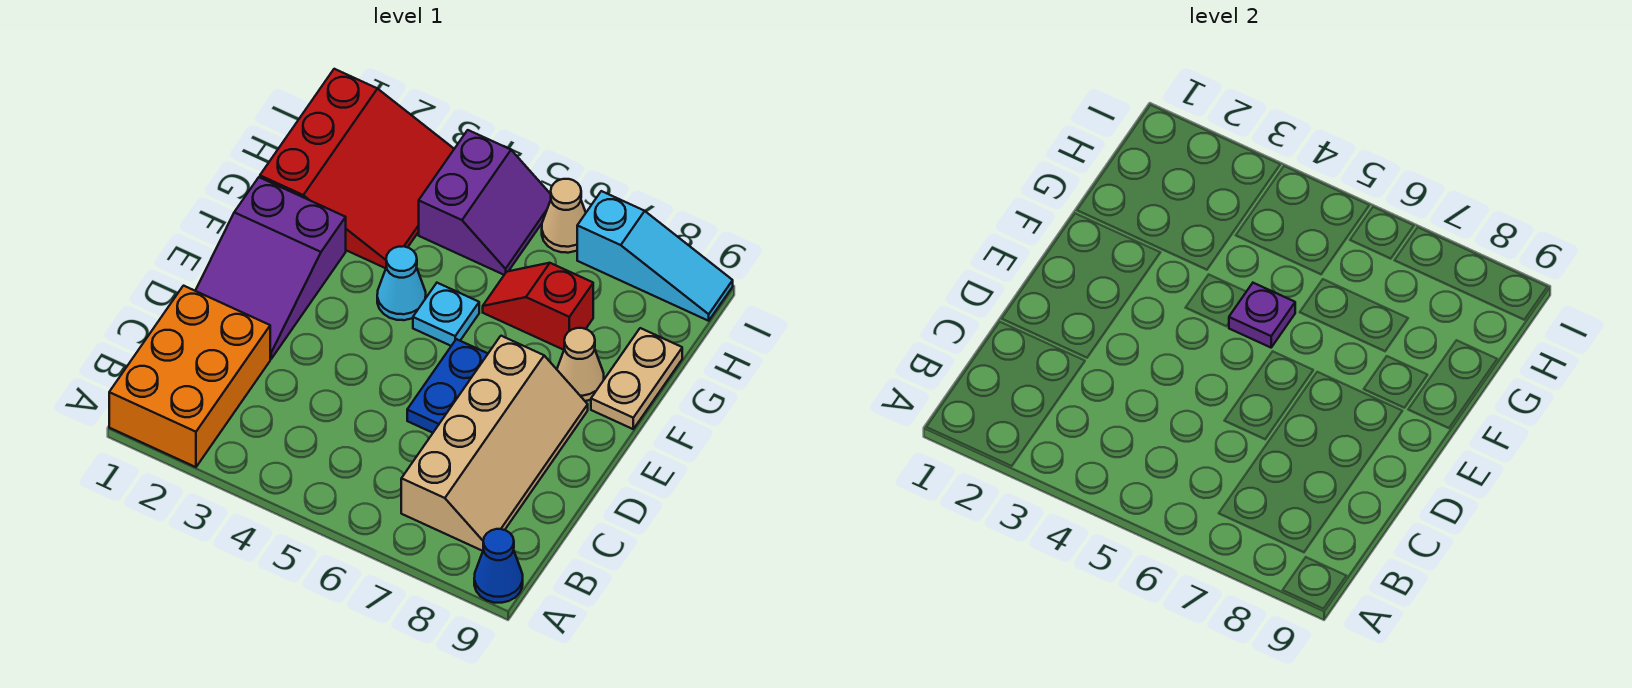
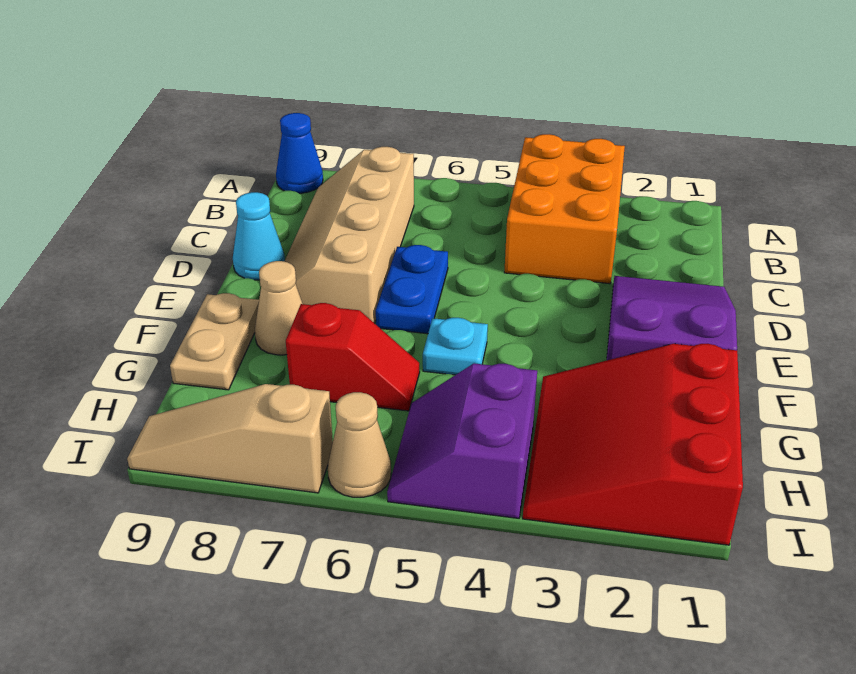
orange brick A1:C2 level 1 -> orange brick A3:C4 level 1
cyan cone F4 level 1 -> cyan cone D9 level 1
purple plate F5 level 2 -> none
cyan slope I7:I9 level 1 top 7 -> tan slope I7:I9 level 1 top 7

